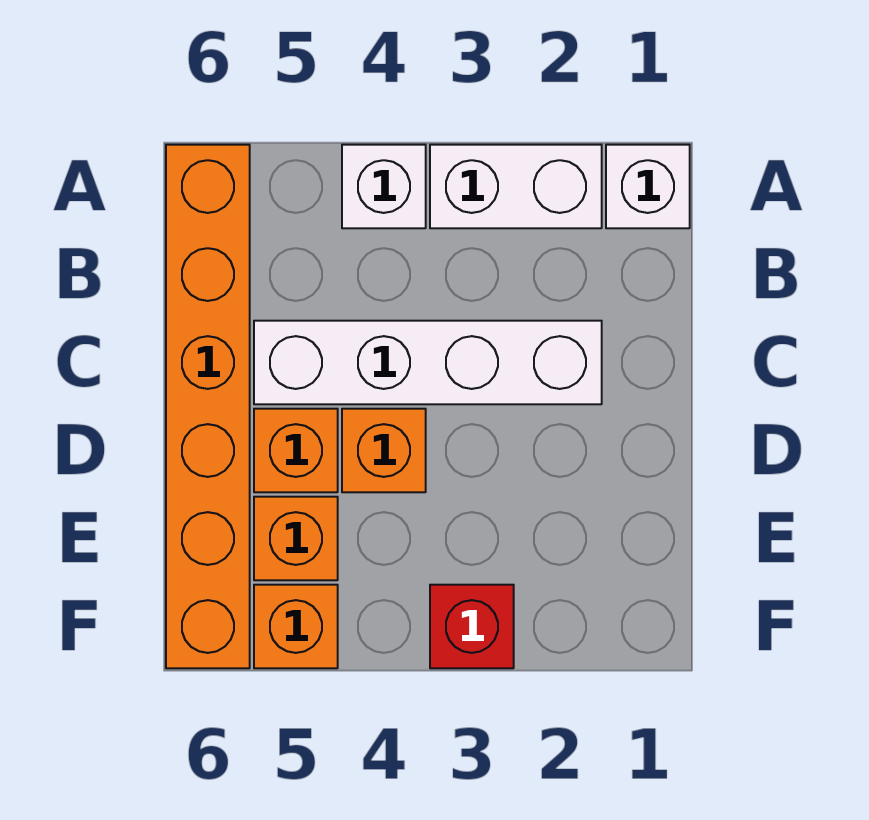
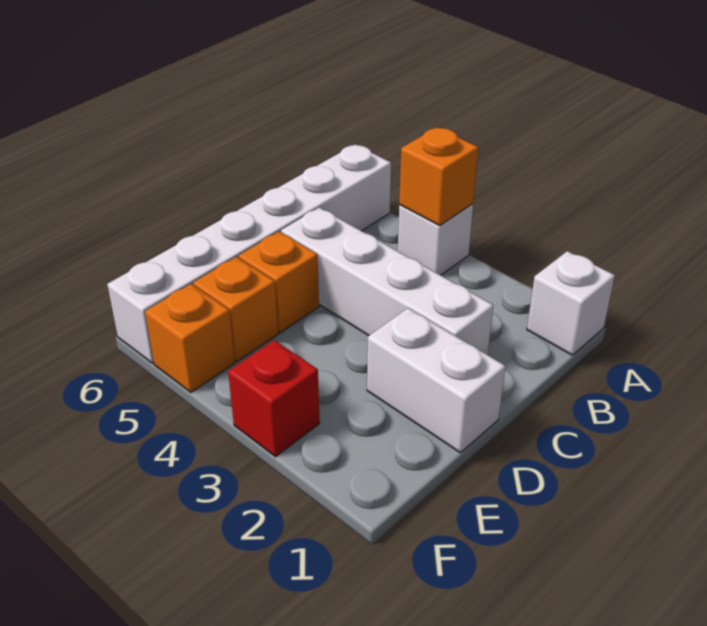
white brick A2:A3 level 1 -> white brick D1:D2 level 1
orange brick A6:F6 level 1 -> white brick A6:F6 level 1
orange brick D4 level 1 -> orange brick A4 level 2

